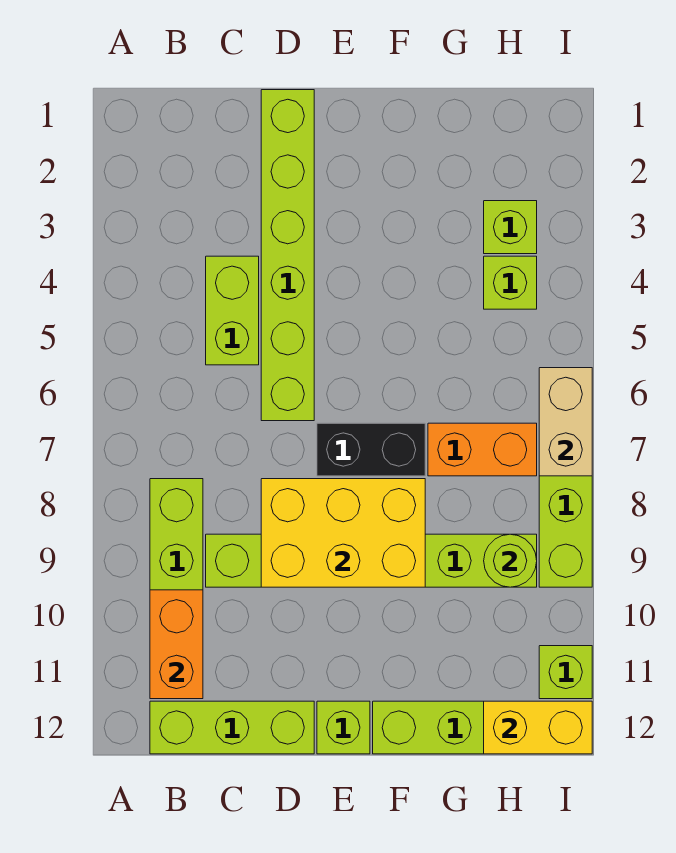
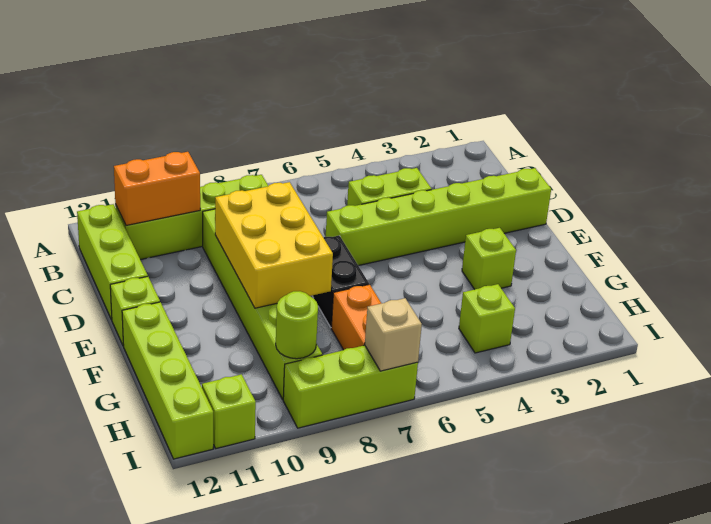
lime brick H3 level 1 -> lime brick F3 level 1
yellow brick H12:I12 level 2 -> none
tan brick I6:I7 level 2 -> tan brick I7 level 2

